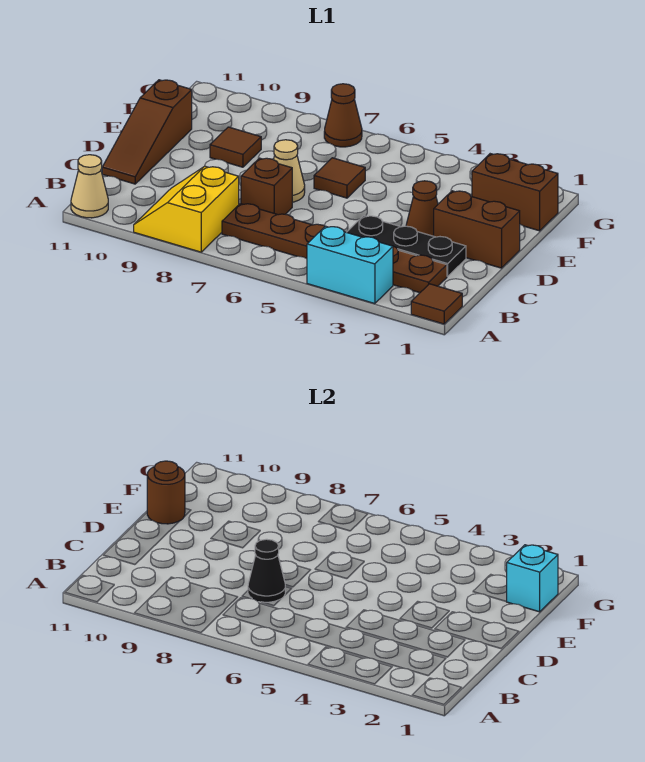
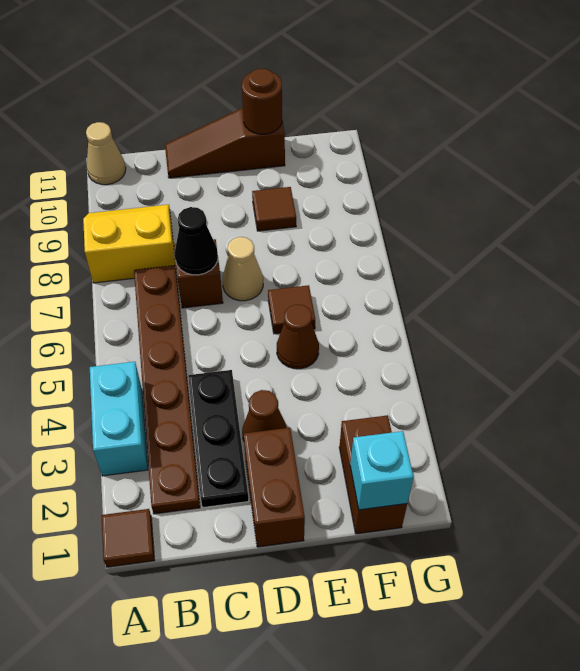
brown cone G7 level 1 -> brown cone E5 level 1

